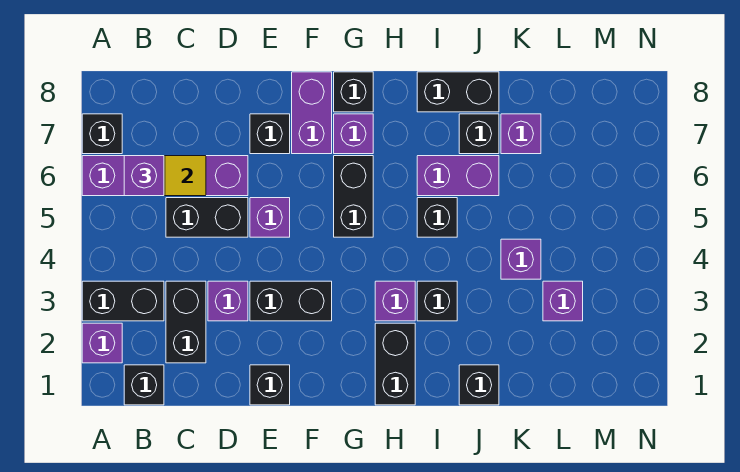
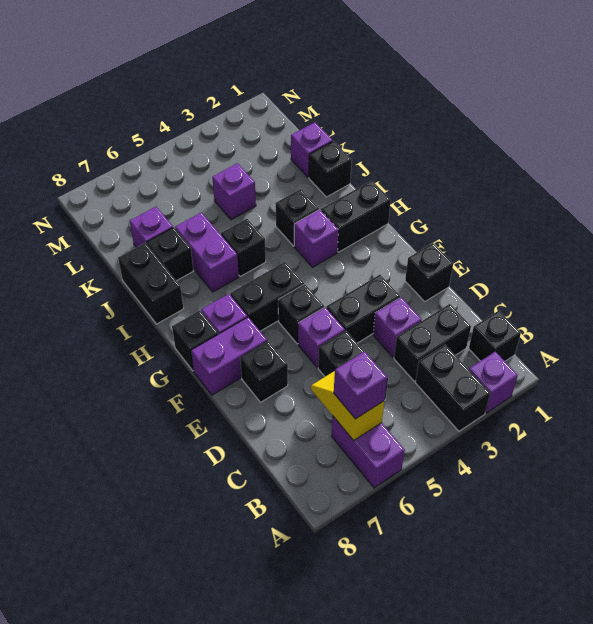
purple brick A6:D6 level 1 -> purple brick A6:B6 level 1
black brick A7 level 1 -> black brick F5 level 1
black brick E3:F3 level 1 -> black brick E3:E4 level 1
purple brick L3 level 1 -> purple brick K1 level 1

